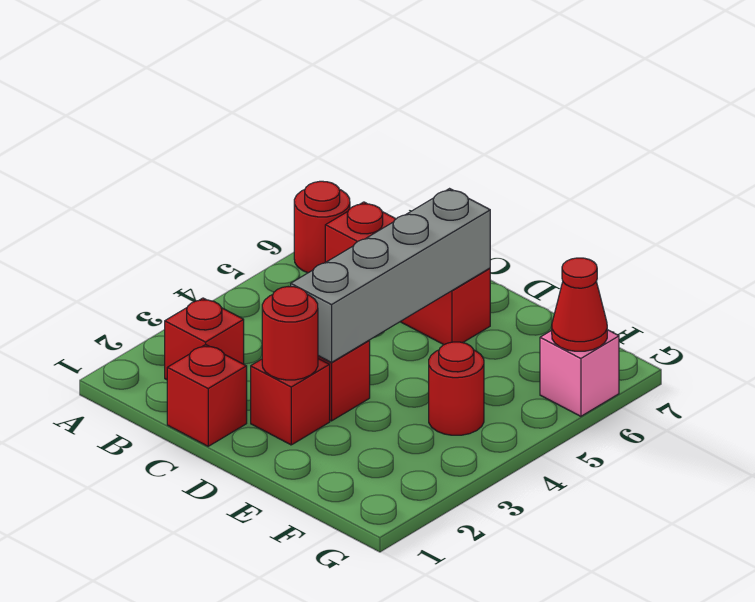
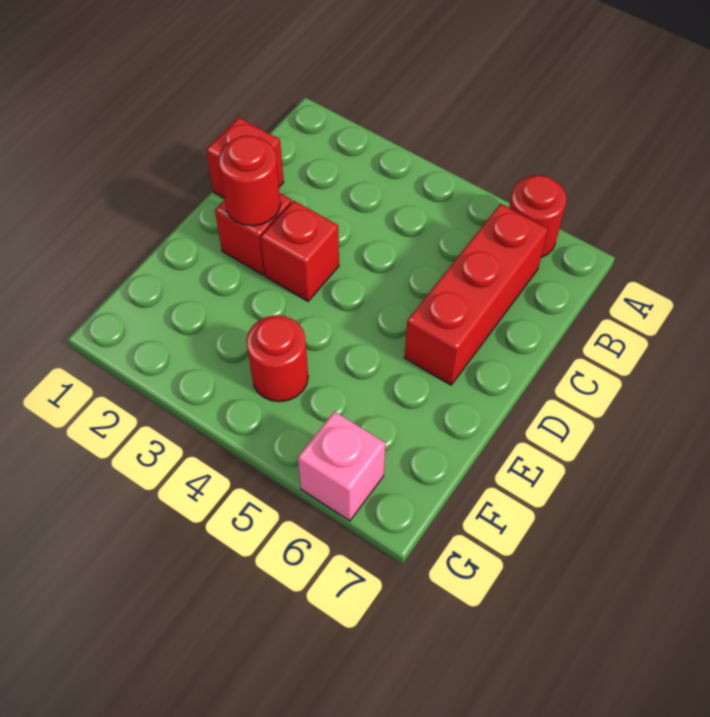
red brick B2 level 1 -> none
grey brick D3:D6 level 2 -> none
red cone G6 level 2 -> none

